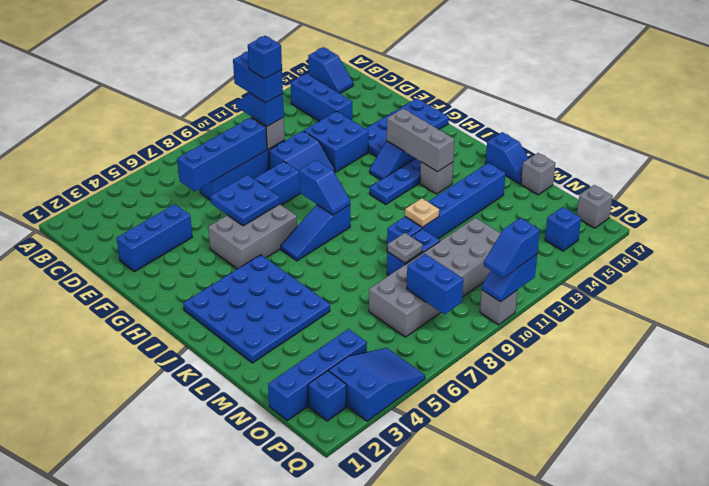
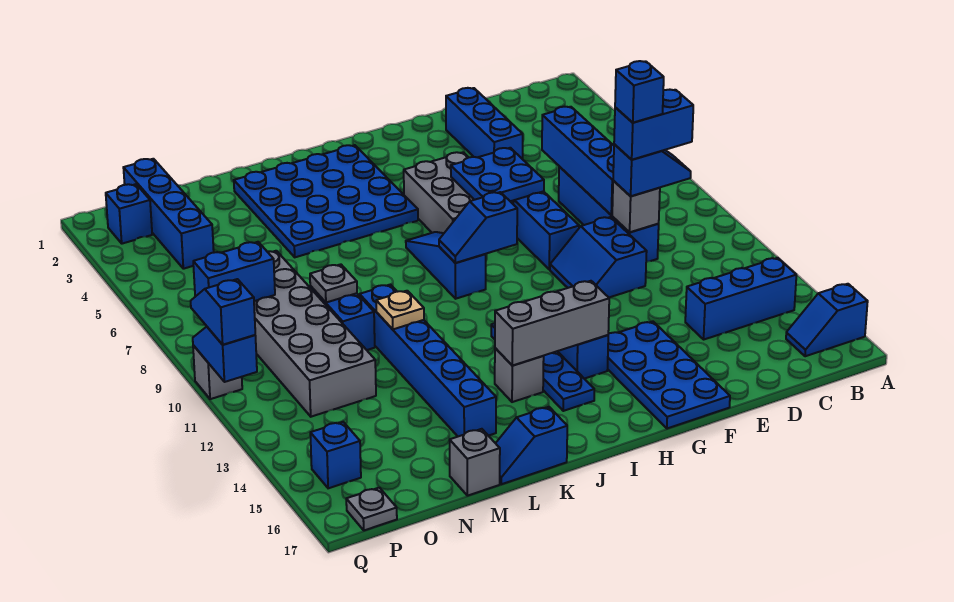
blue brick E12:F13 level 1 -> none
blue slope P3:Q5 level 1 top 3 -> none
grey brick P17 level 1 -> grey plate P17 level 1

